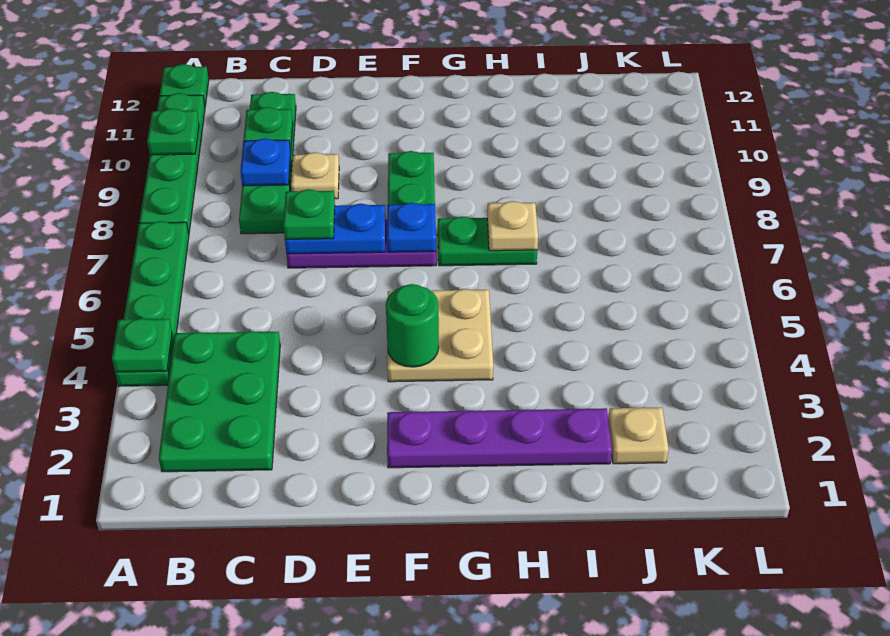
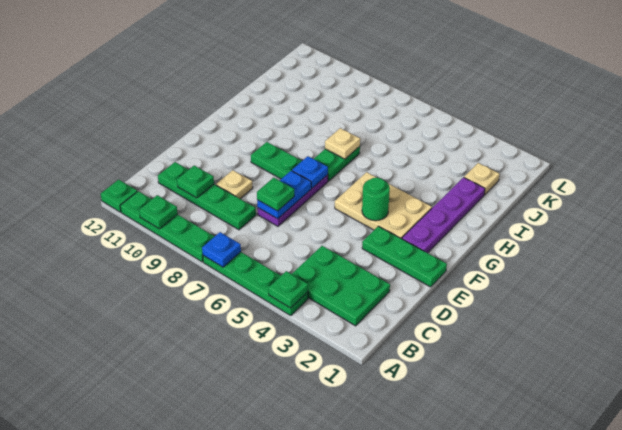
blue plate C9 level 2 -> blue plate A7 level 2
none -> green plate E1:E3 level 1
tan plate F4:G5 level 1 -> tan plate F3:G5 level 1

